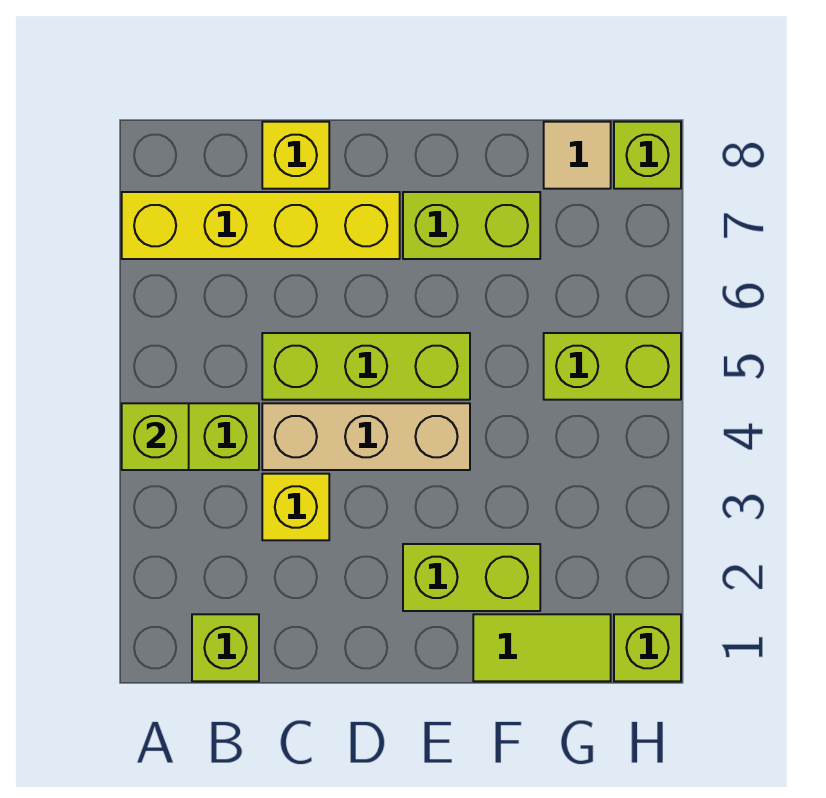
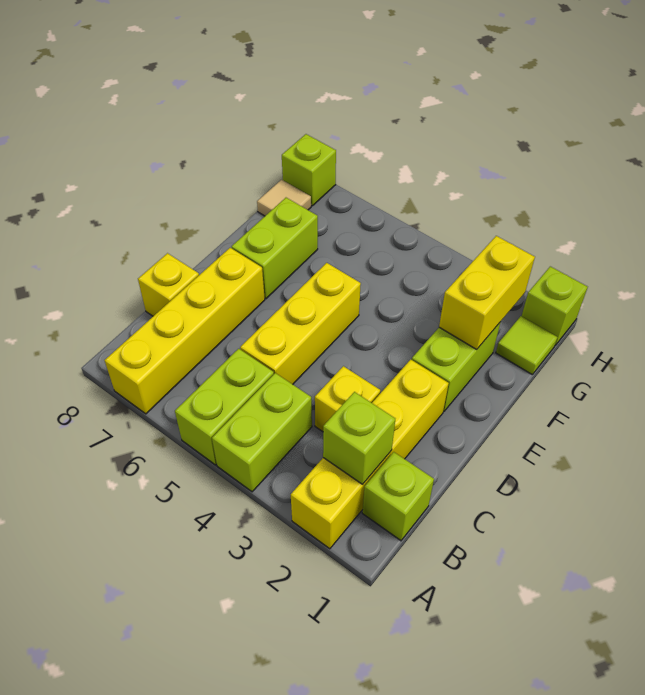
none -> yellow brick A2:D2 level 1
lime brick A4 level 2 -> lime brick B2 level 2
tan brick C4:E4 level 1 -> none
lime brick C5:E5 level 1 -> yellow brick C5:E5 level 1
lime tile F1:G1 level 1 -> lime tile G1 level 1
none -> yellow brick F2:G2 level 2
lime brick G5:H5 level 1 -> lime brick A5:B5 level 1

